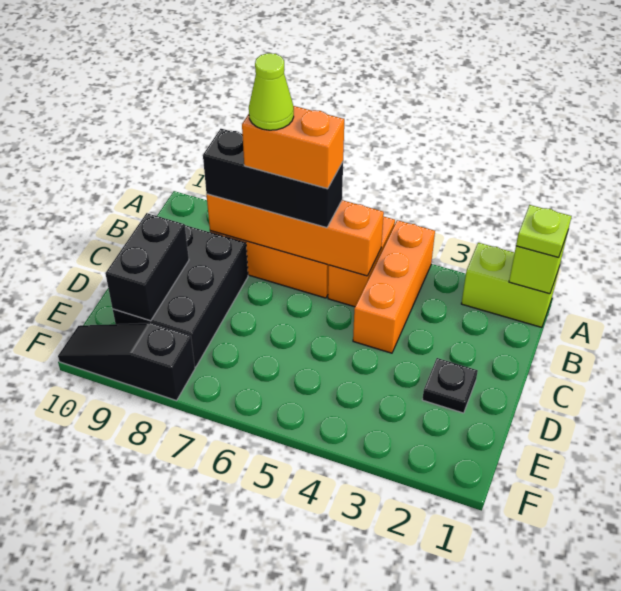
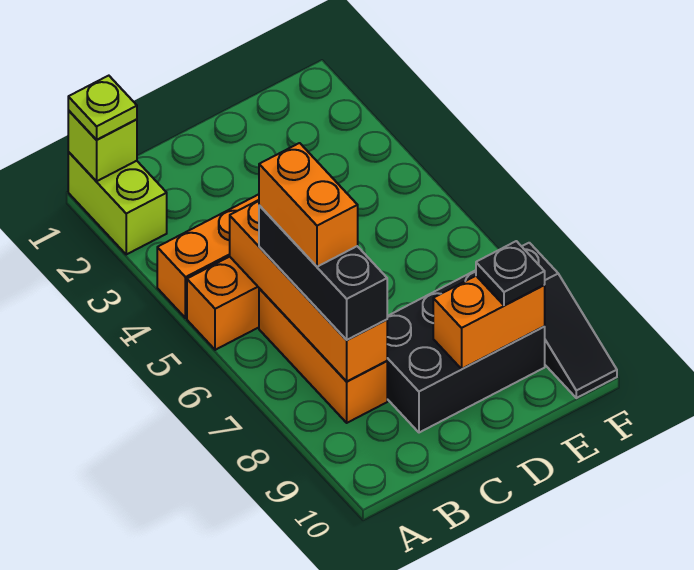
lime cone B7 level 5 -> none
black plate D2 level 1 -> black plate E9 level 3
black brick D9:E9 level 2 -> orange brick D9:E9 level 2

